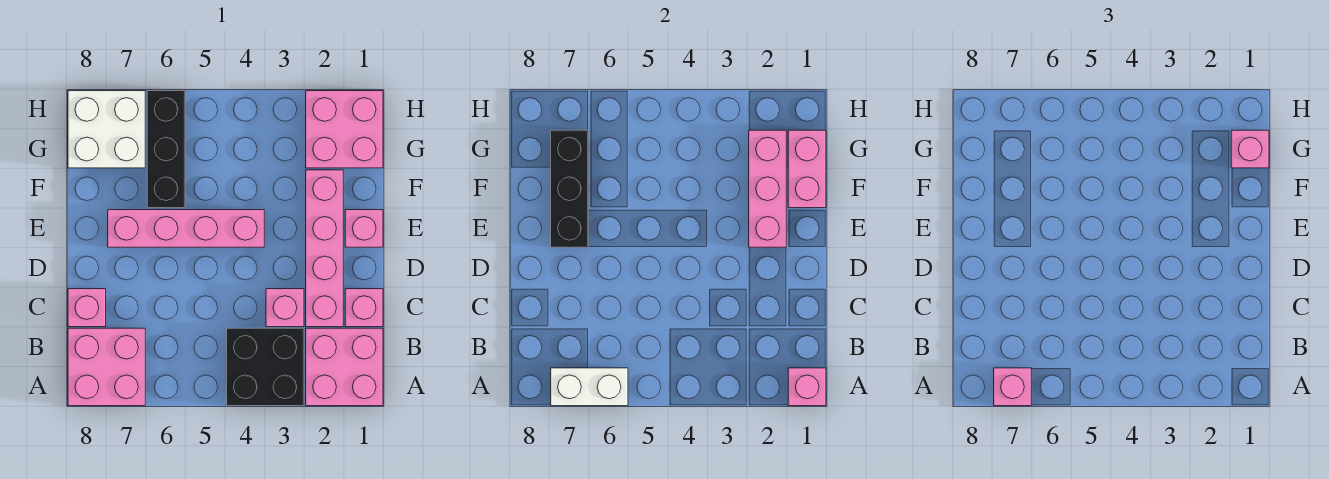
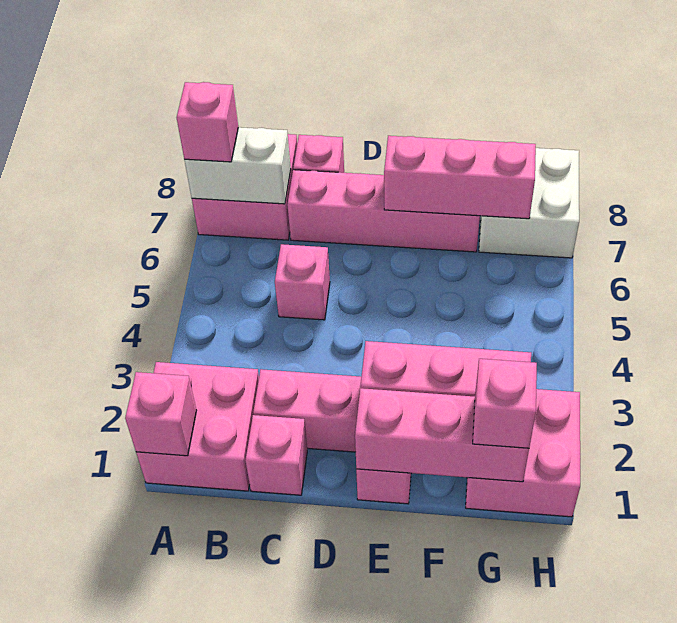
black brick A3:B4 level 1 -> none
white brick A6:A7 level 2 -> white brick A7:B7 level 2
pink brick C3 level 1 -> pink brick C5 level 1
pink brick E4:E7 level 1 -> pink brick C7:F7 level 1
black brick E7:G7 level 2 -> pink brick E7:G7 level 2
pink brick F1:G1 level 2 -> pink brick E1:G1 level 2
black brick F6:H6 level 1 -> none

